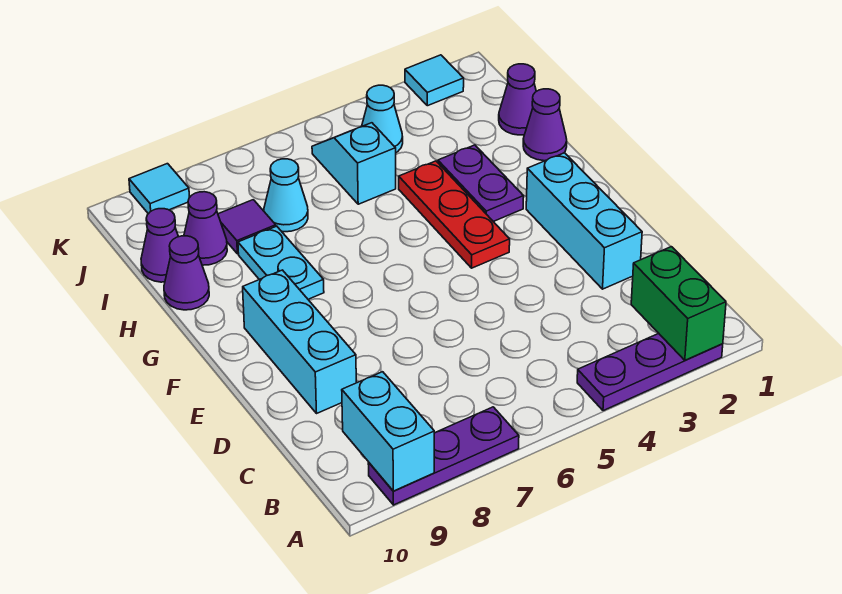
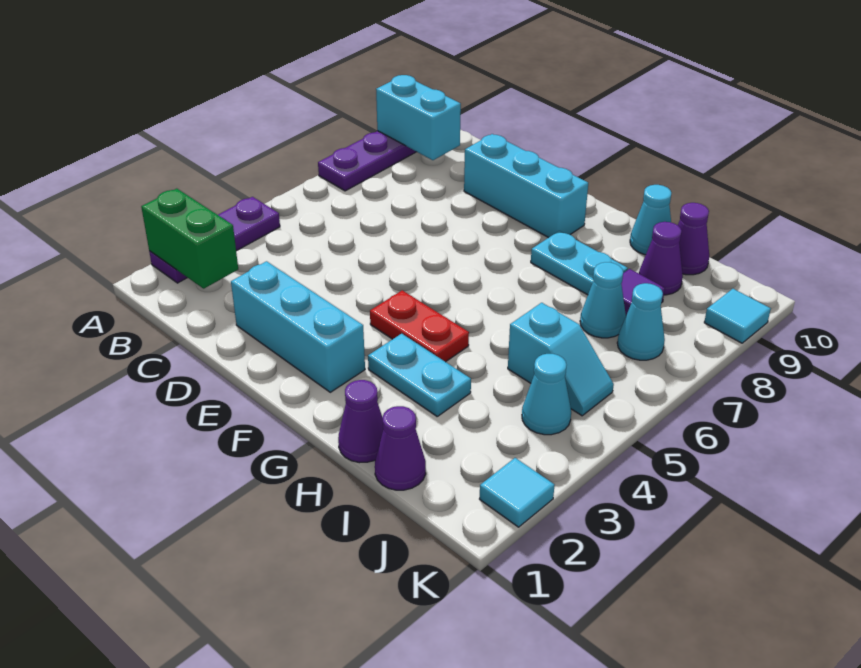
red plate F4:H4 level 1 -> red plate F4:G4 level 1
purple plate G3:H3 level 1 -> cyan plate G3:H3 level 1
purple cone H10 level 1 -> cyan cone H10 level 1
none -> cyan cone J7 level 1

